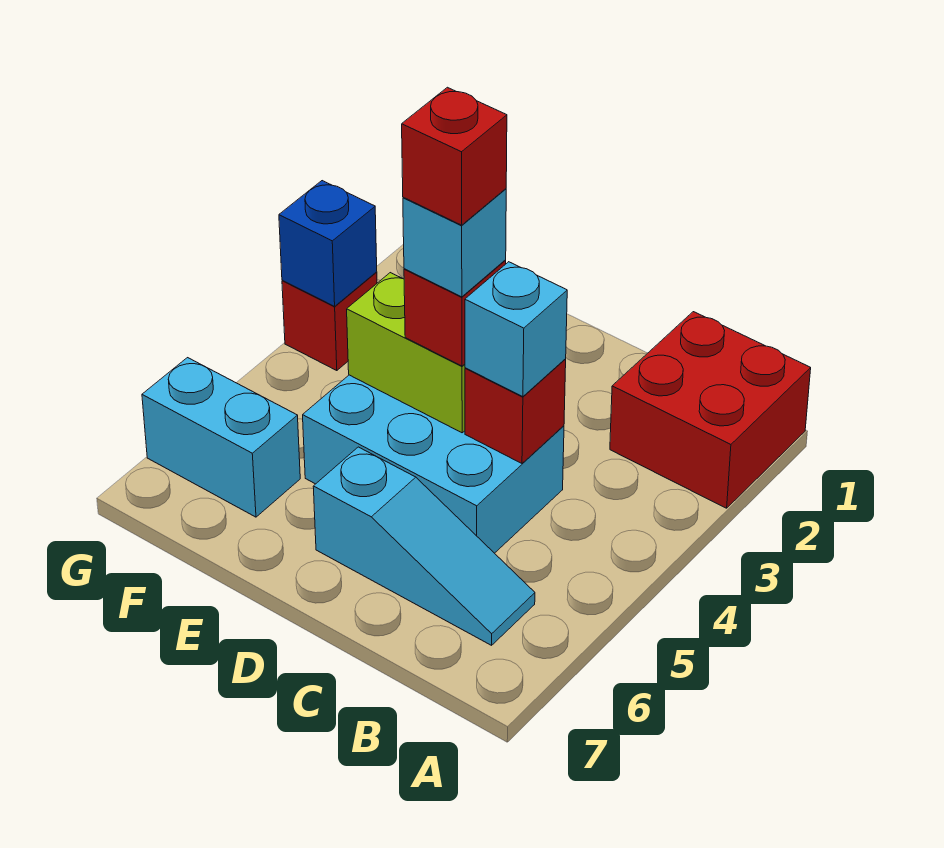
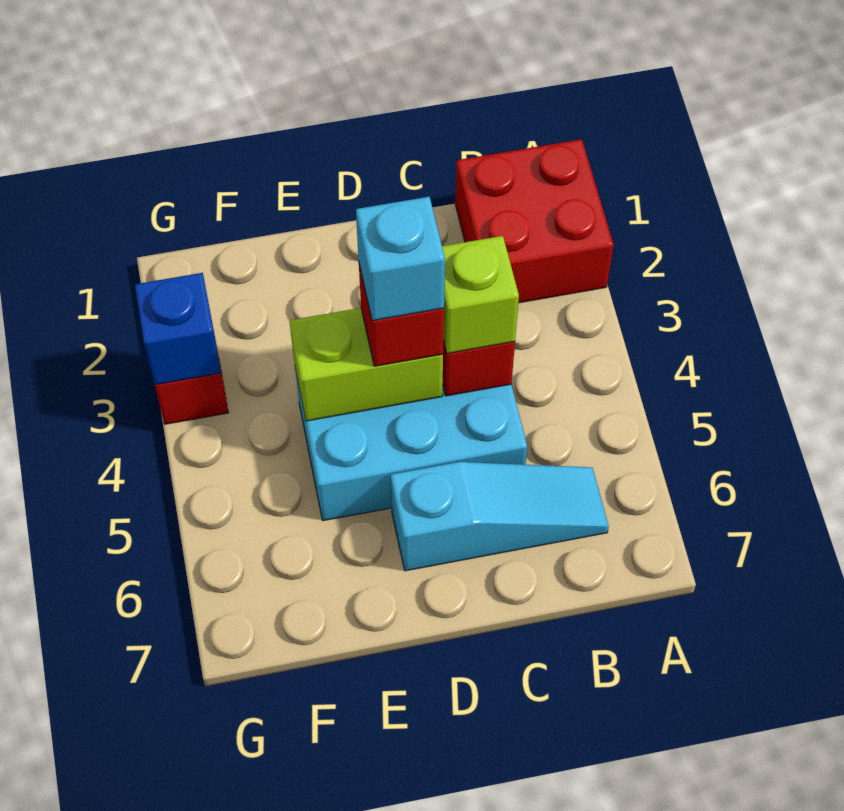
cyan brick C4 level 3 -> lime brick C4 level 3
red brick D4 level 5 -> none
cyan brick F6:G6 level 1 -> none

